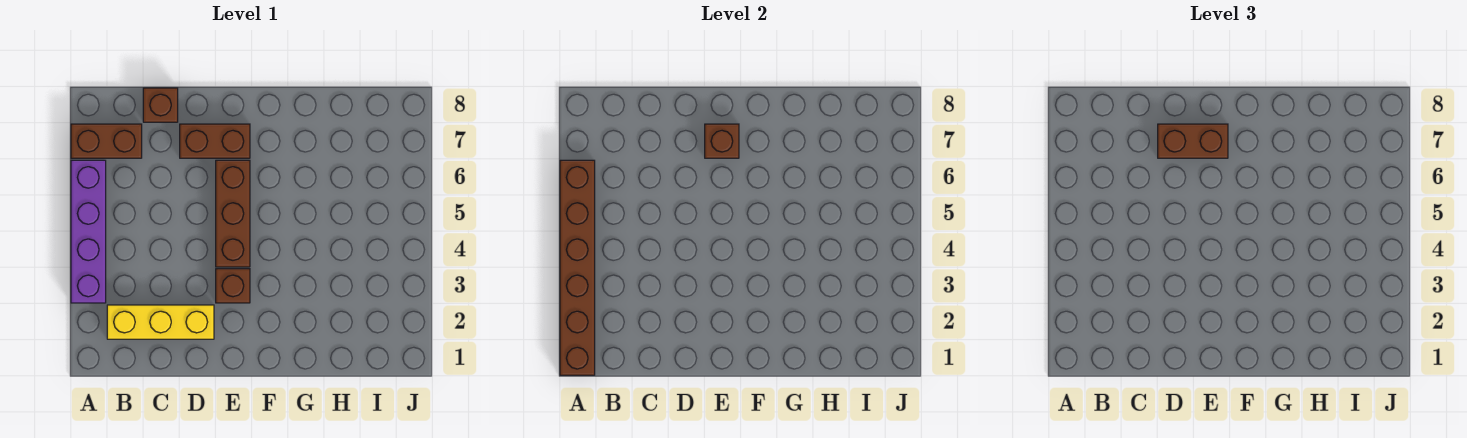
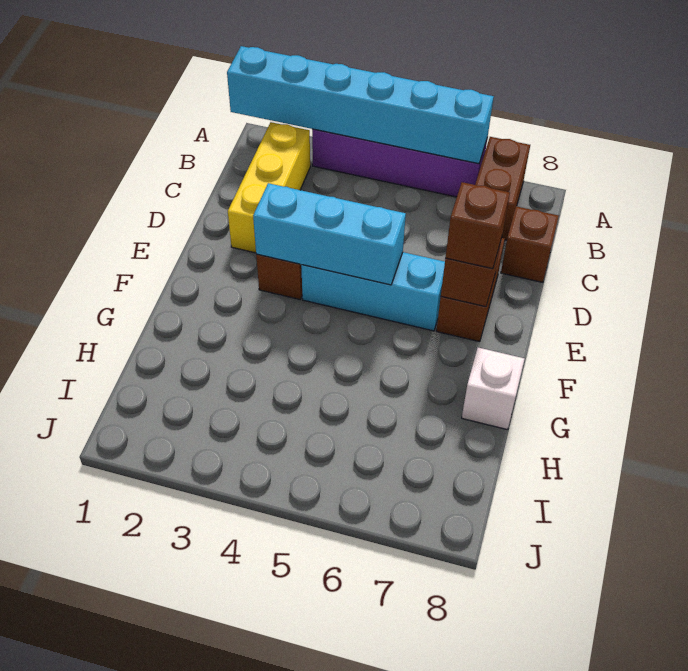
brown brick A1:A6 level 2 -> cyan brick A1:A6 level 2
brown brick D7:E7 level 3 -> brown brick E7 level 3
none -> cyan brick E3:E5 level 2
brown brick E4:E6 level 1 -> cyan brick E4:E6 level 1
none -> white brick G8 level 1

